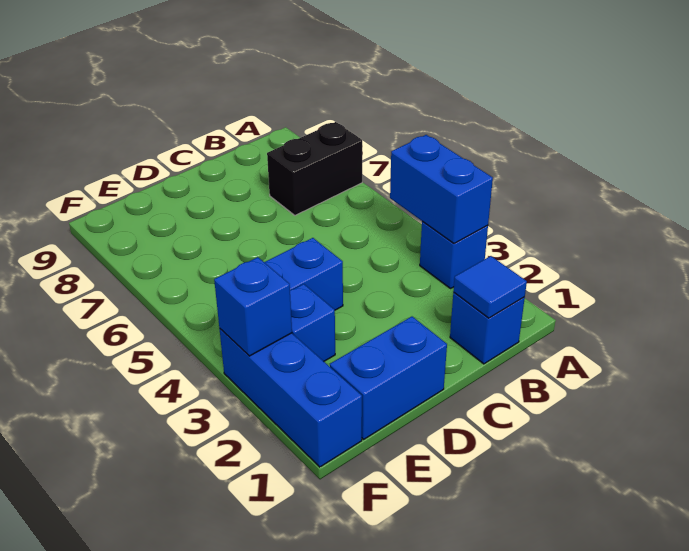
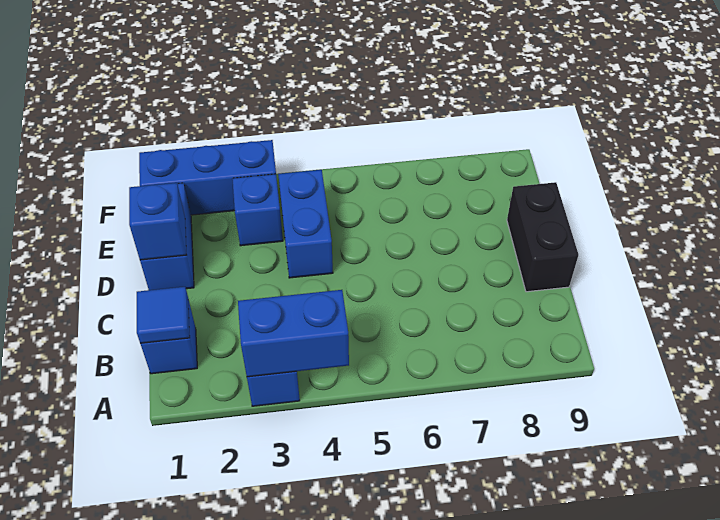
black brick A7:B7 level 1 -> black brick C9:D9 level 1
blue brick F3 level 2 -> blue brick D1 level 2

